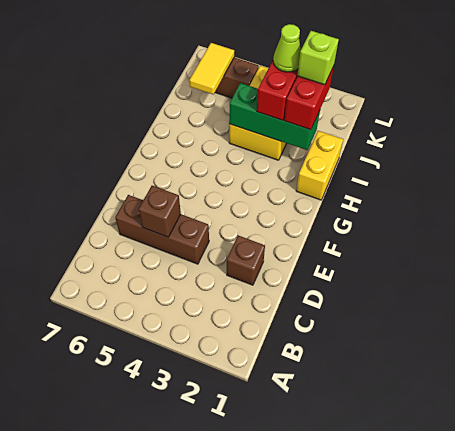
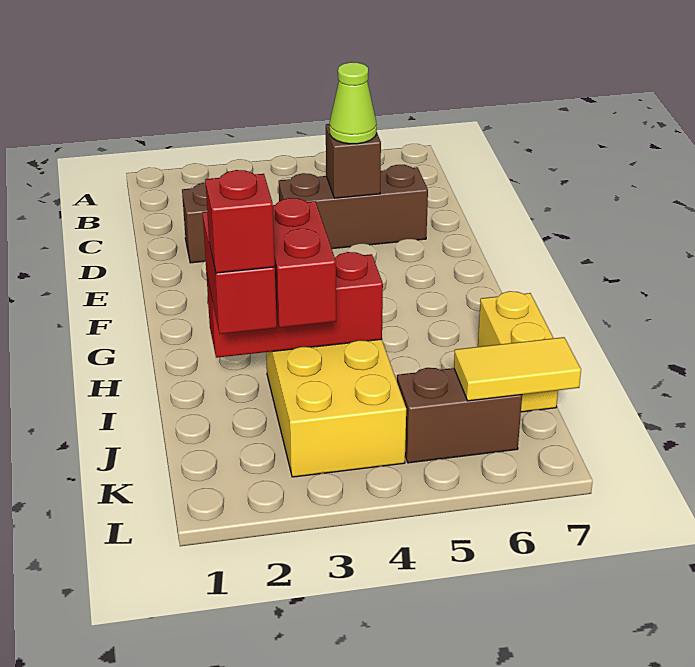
yellow brick H1:I1 level 1 -> yellow brick I7:J7 level 1
green brick I2:I4 level 2 -> red brick I2:I4 level 2
lime brick J2 level 4 -> red brick J2 level 4
lime cone J3 level 4 -> lime cone D5 level 3
yellow tile J6:K6 level 2 -> yellow tile K6:K7 level 2

